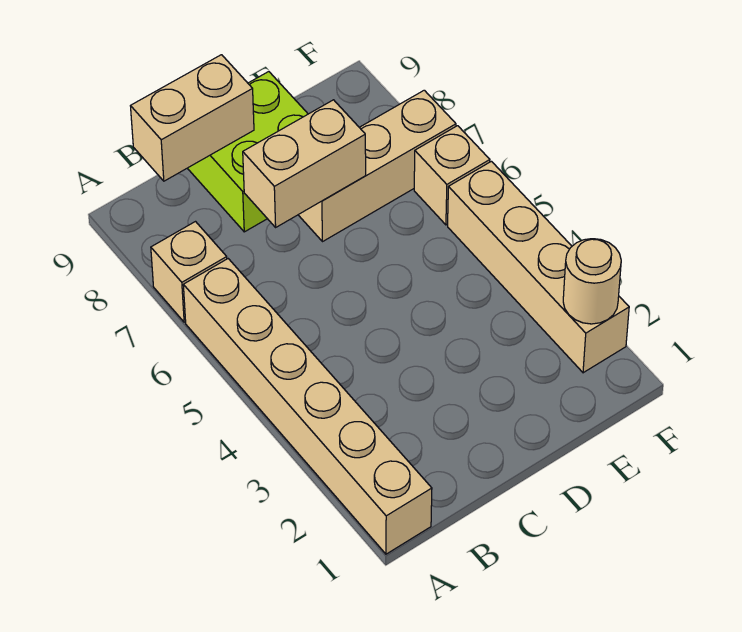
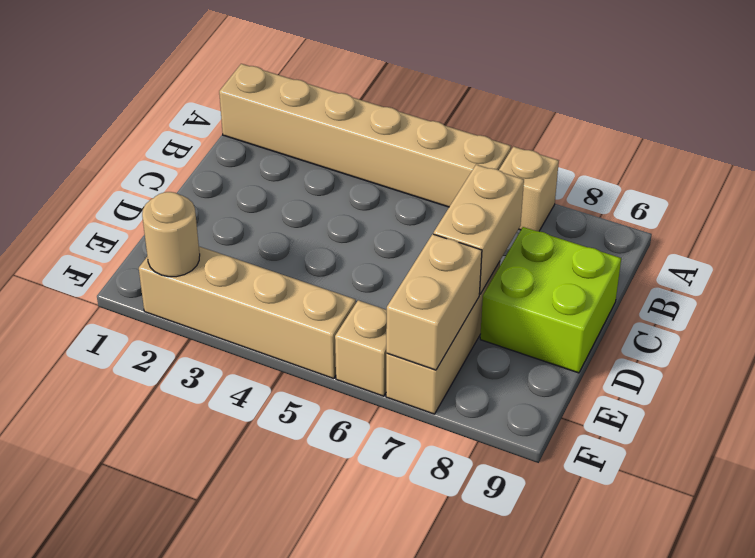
tan brick B9:C9 level 2 -> tan brick E7:F7 level 2

